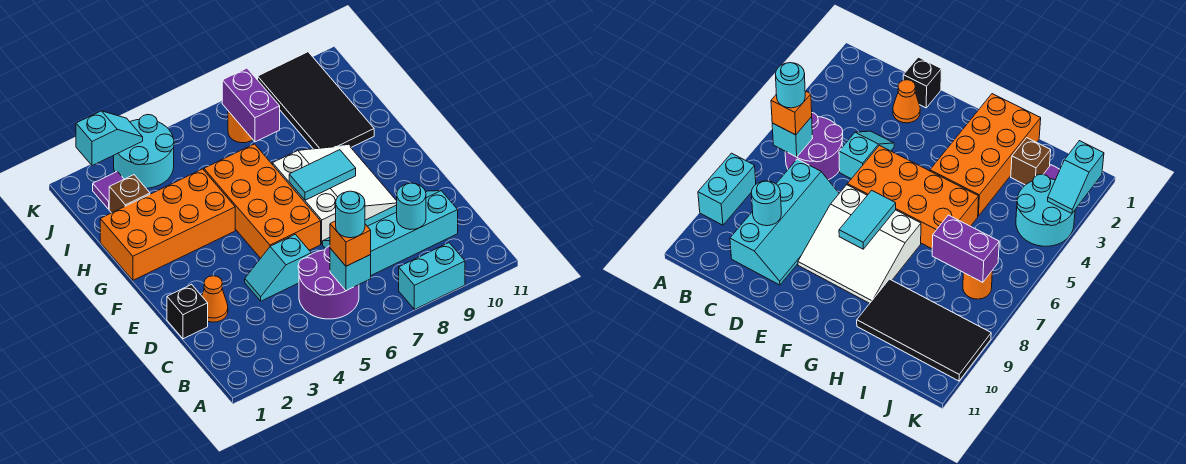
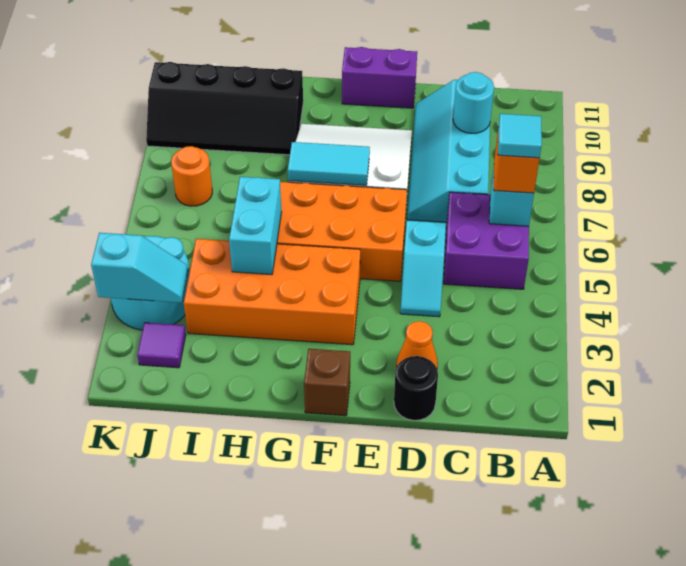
cyan brick A8:A9 level 1 -> cyan brick H4:H5 level 2
purple round brick B5:C6 level 1 -> purple brick B5:C6 level 1
cyan round brick B6 level 4 -> cyan tile B6 level 4
black brick D1 level 1 -> black round brick D1 level 1
cyan tile F7:F8 level 2 -> cyan tile F7:G7 level 2
orange brick G1:H4 level 1 -> orange brick F3:I4 level 1
black tile H9:K10 level 1 -> black slope H9:K10 level 1 top 10
brown brick I2 level 1 -> brown brick F1 level 1
purple brick I7:J7 level 2 -> purple brick E11:F11 level 1
cyan slope K2:K3 level 2 top 2 -> cyan slope J3:K3 level 2 top K

